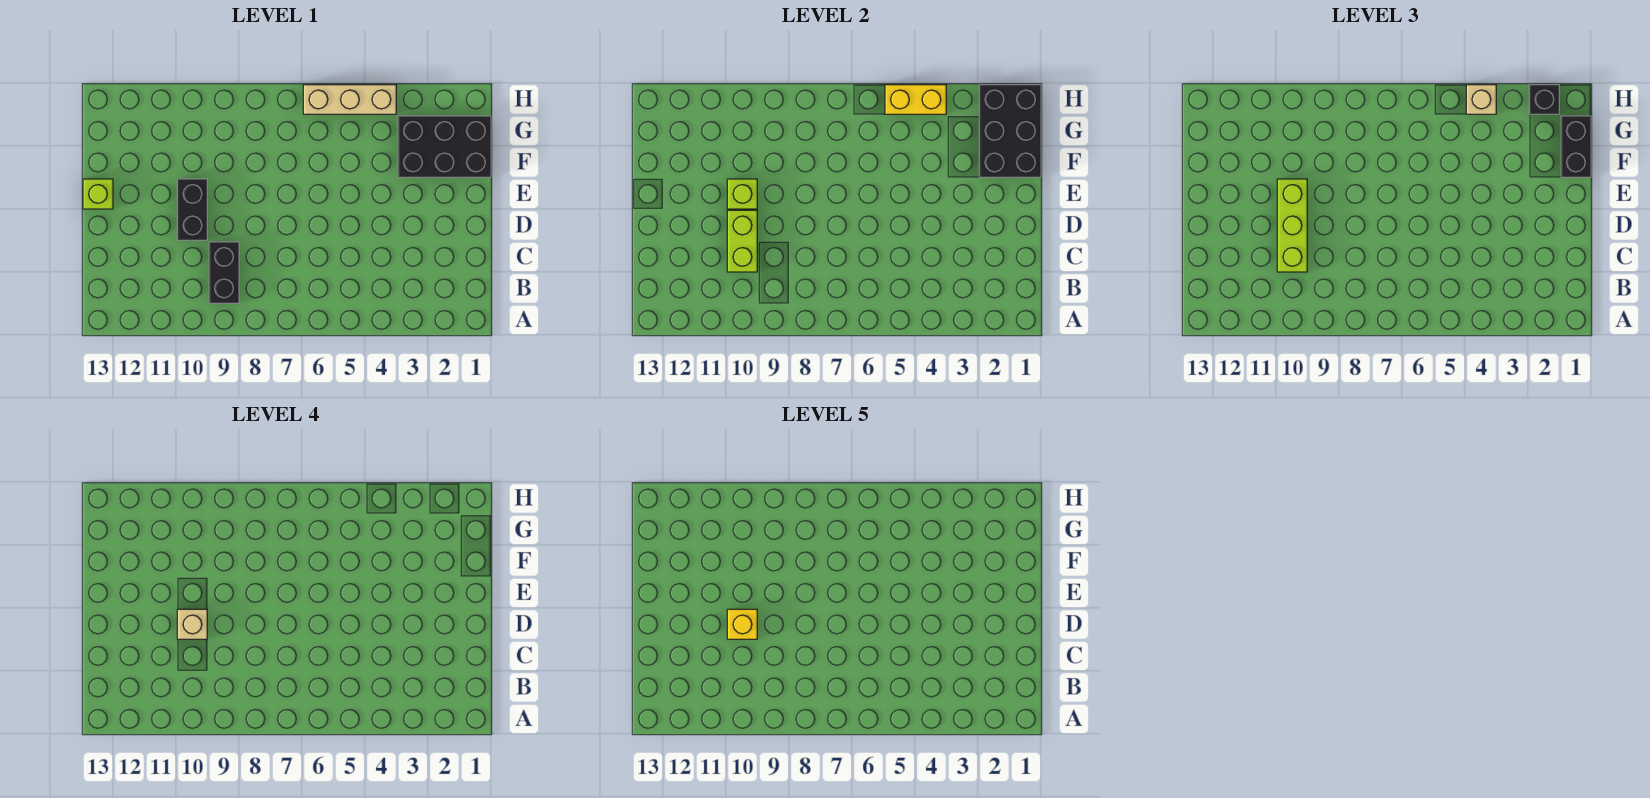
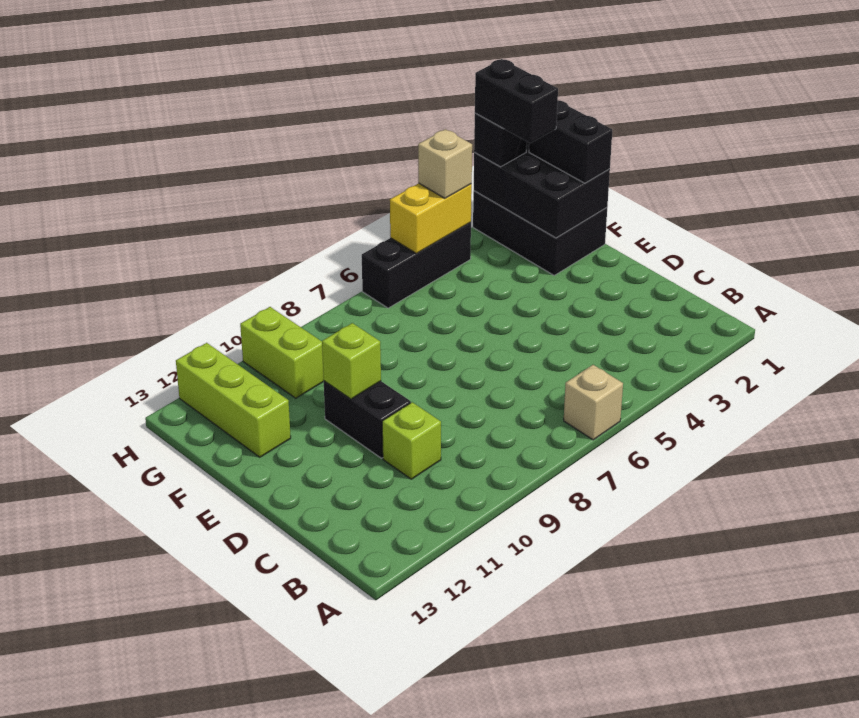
black brick B9:C9 level 1 -> black brick G2:H2 level 4
lime brick C10:D10 level 2 -> lime brick G10:H10 level 1
lime brick C10:E10 level 3 -> lime brick F12:H12 level 1
tan brick D10 level 4 -> tan brick A6 level 1
yellow brick D10 level 5 -> none
lime brick E13 level 1 -> lime brick C10 level 1
black brick F1:G3 level 1 -> black brick F1:H2 level 1
tan brick H4:H6 level 1 -> black brick H4:H6 level 1

